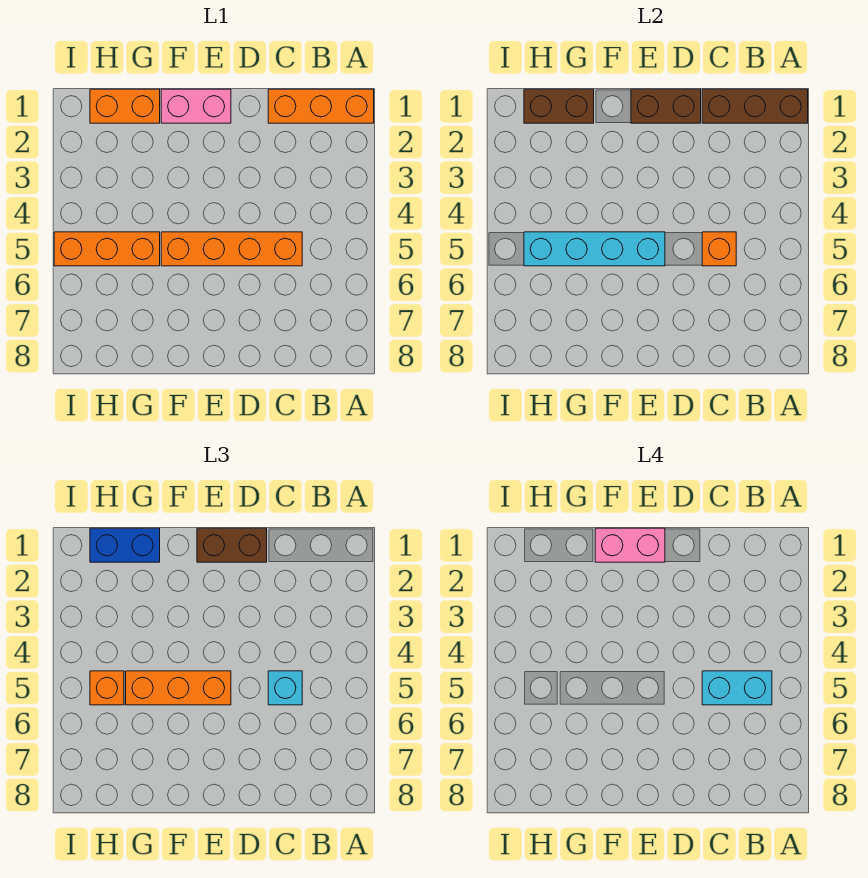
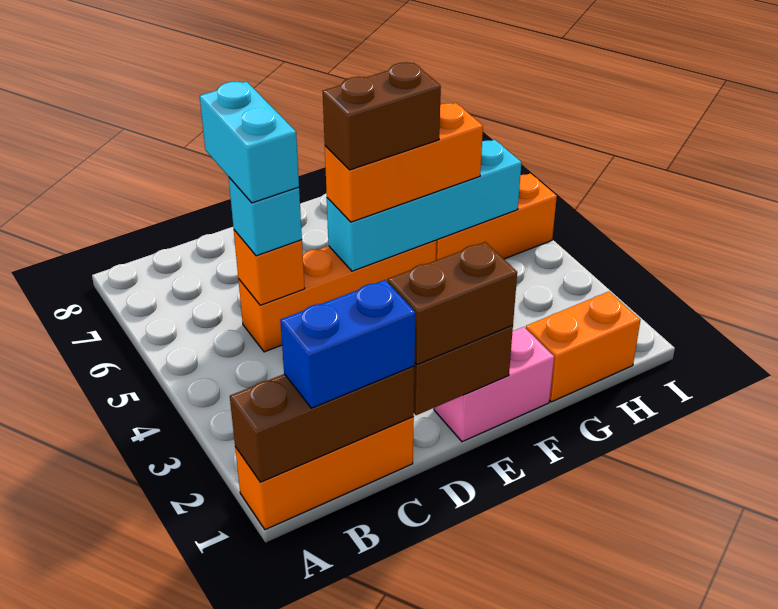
cyan brick B5:C5 level 4 -> cyan brick C5:C6 level 4
pink brick E1:F1 level 4 -> none
brown brick G1:H1 level 2 -> brown brick E5:F5 level 4
blue brick G1:H1 level 3 -> blue brick B1:C1 level 3
orange brick H5 level 3 -> none

